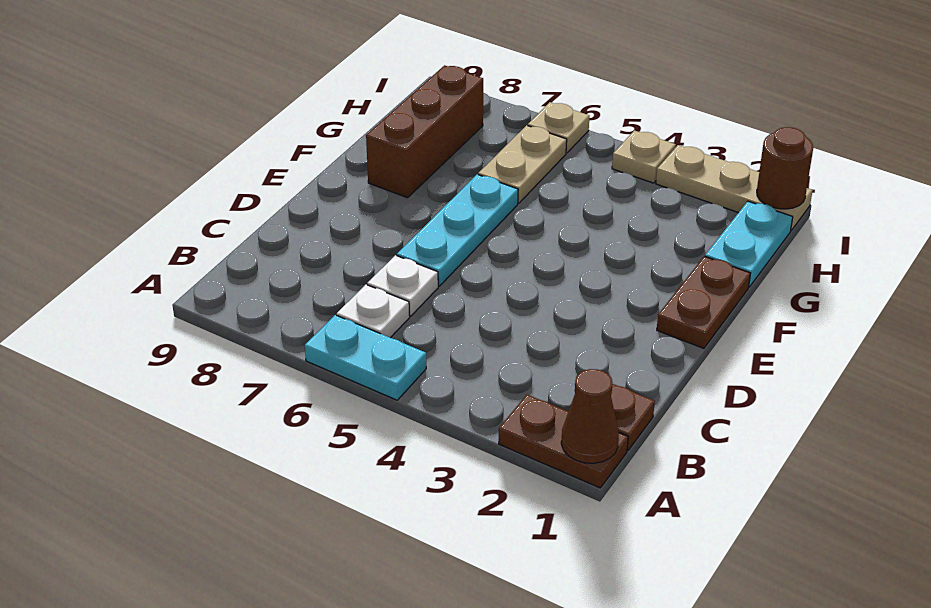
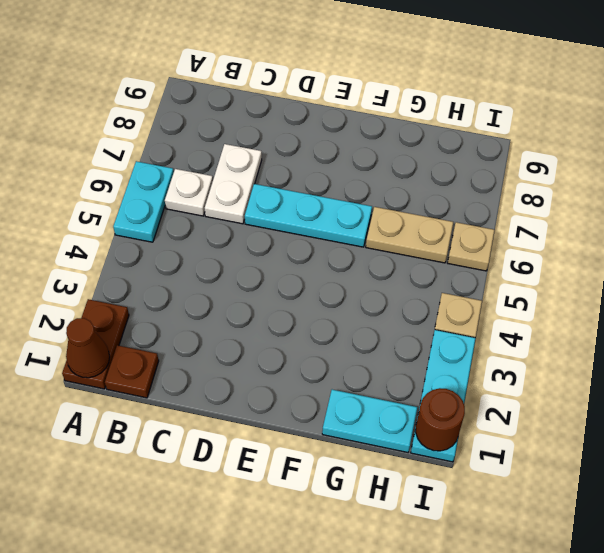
white plate C6 level 1 -> white plate C6:C7 level 1
brown plate E1:F1 level 1 -> none
brown brick F8:H8 level 1 -> none
tan plate I1:I3 level 1 -> cyan plate I1:I3 level 1

